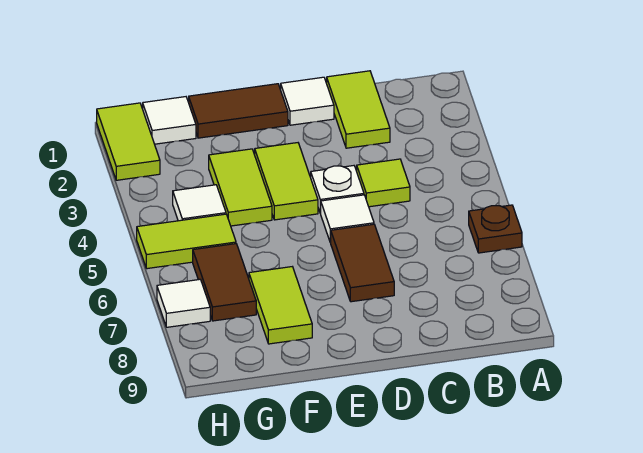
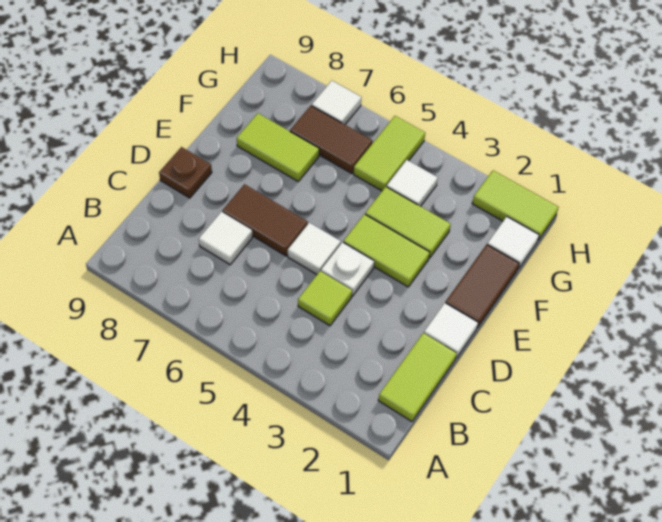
brown plate A6 level 1 -> brown plate D9 level 1
lime tile C1:C2 level 1 -> lime tile B1:C1 level 1
none -> white tile C7 level 1

